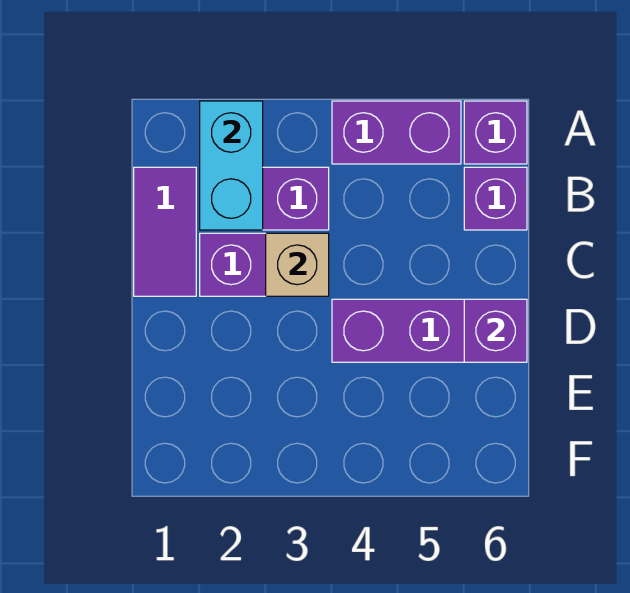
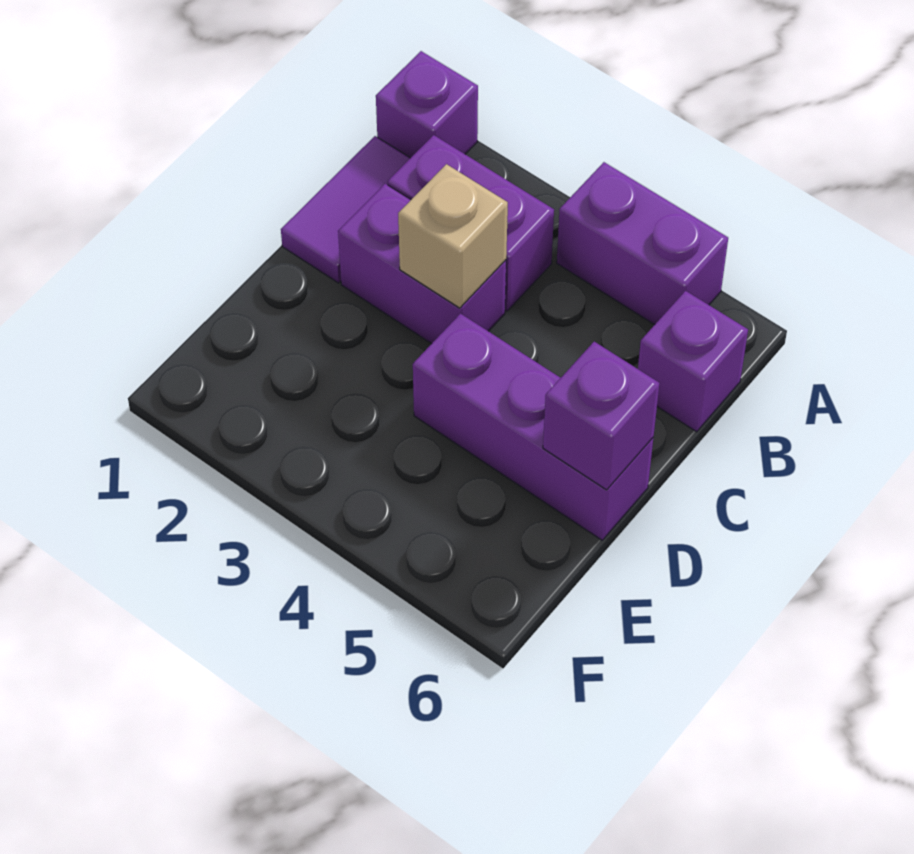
cyan brick A2:B2 level 2 -> none
purple brick A6 level 1 -> purple brick A1 level 1

